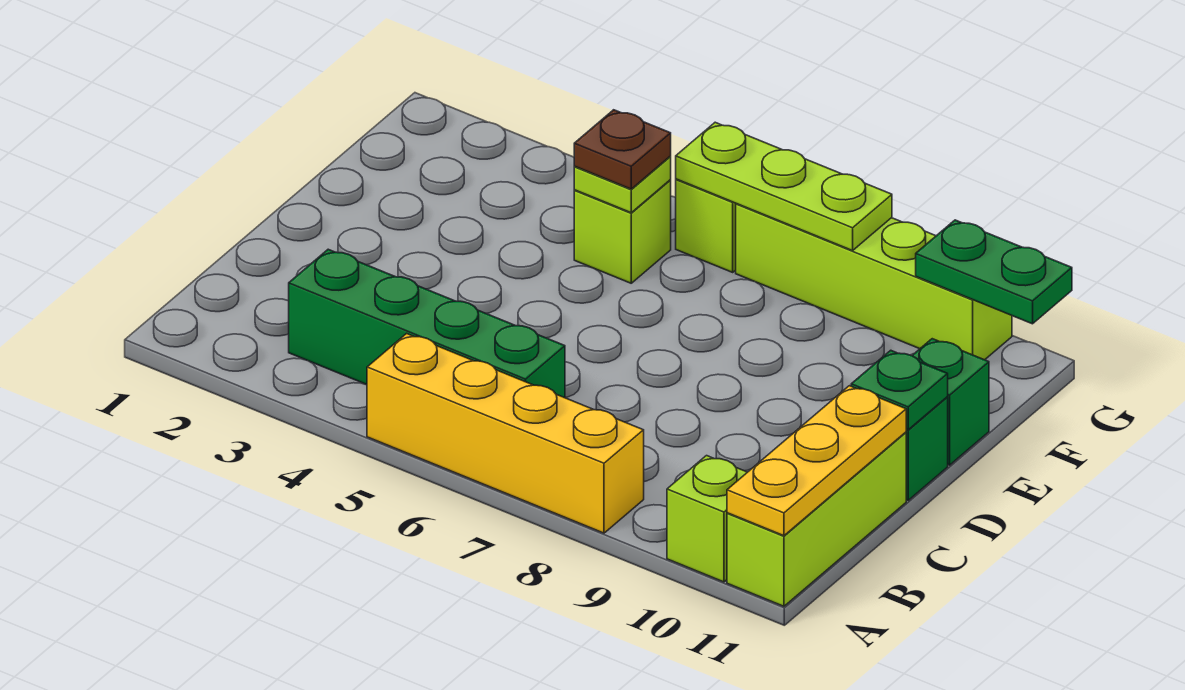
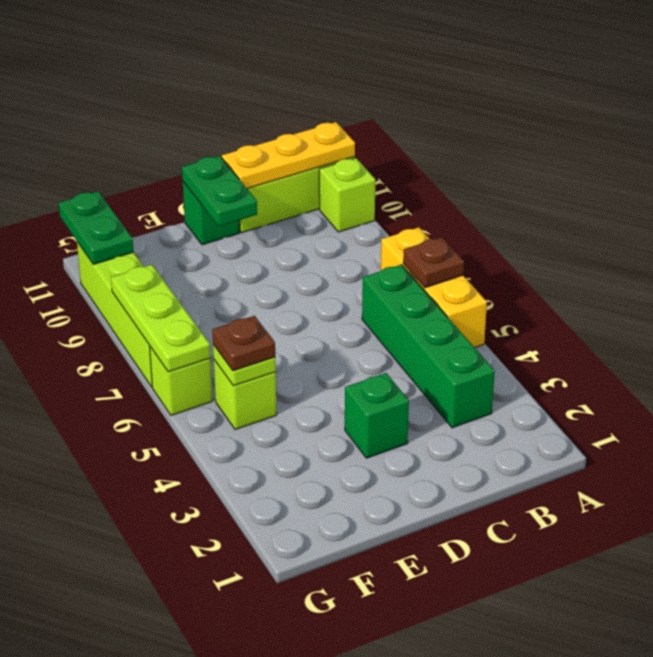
yellow brick A5:A8 level 1 -> yellow brick A5:A7 level 1
none -> brown plate A6 level 2
green plate D11 level 2 -> green plate D10:D11 level 2
green brick E11 level 1 -> green brick D3 level 1

